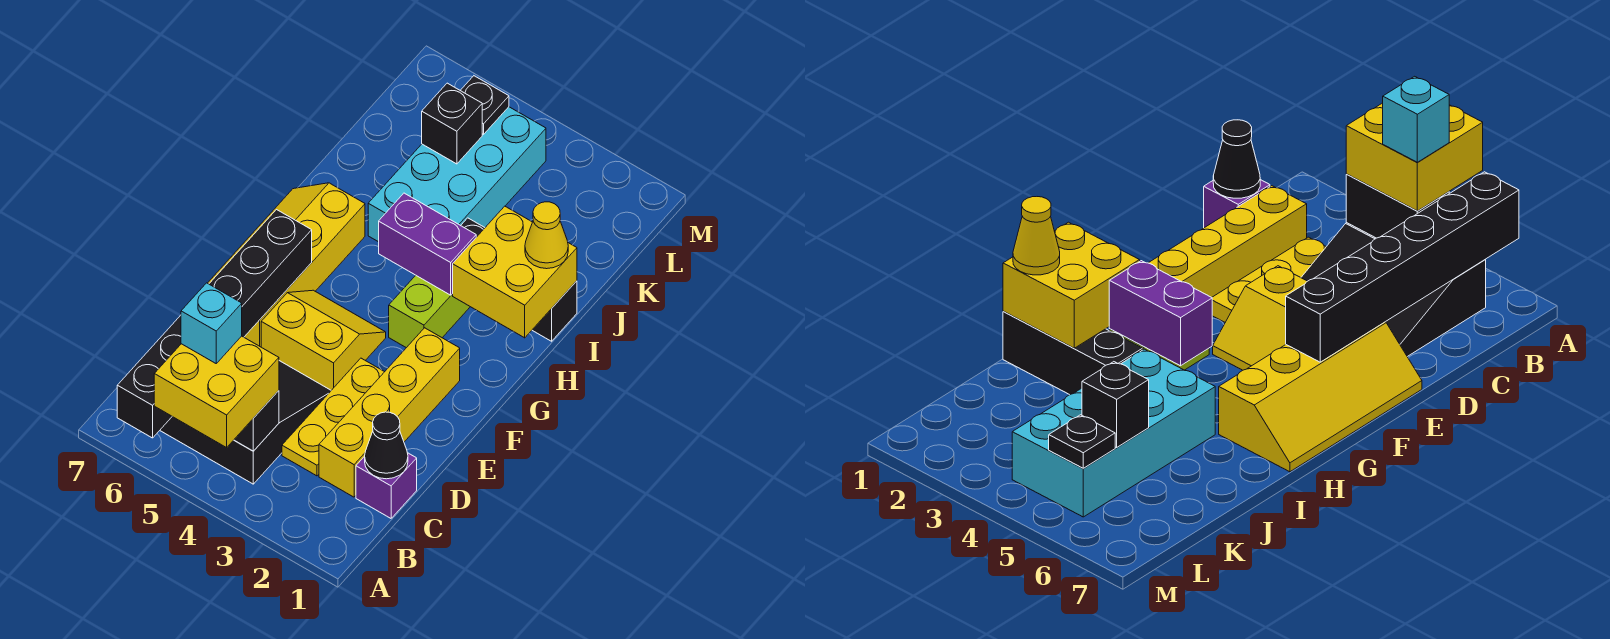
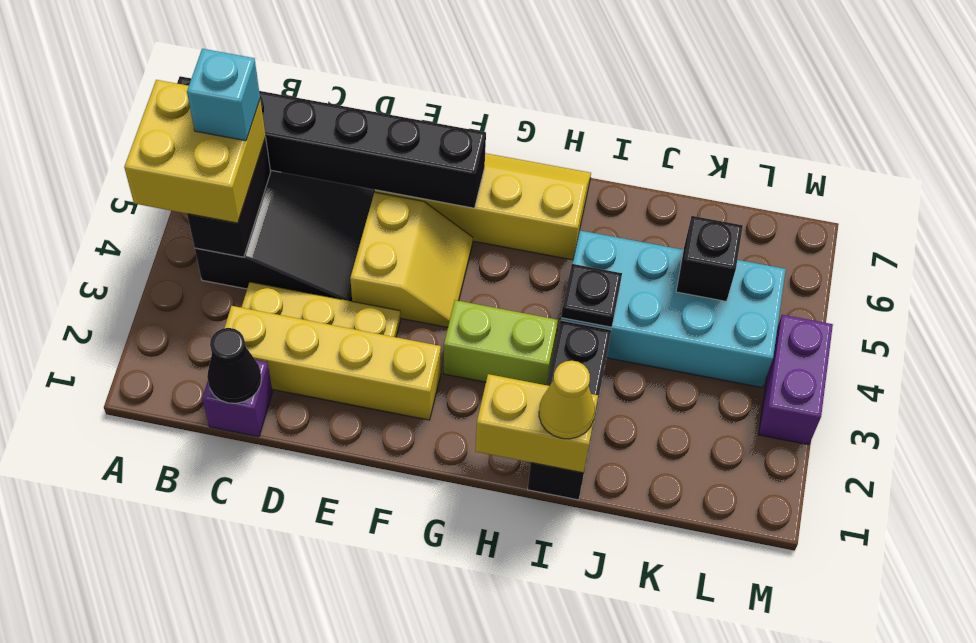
yellow brick H1:I2 level 2 -> yellow brick H1:I1 level 2
purple brick H3:H4 level 2 -> purple brick M3:M4 level 1
black plate L5 level 2 -> black plate I4 level 2

